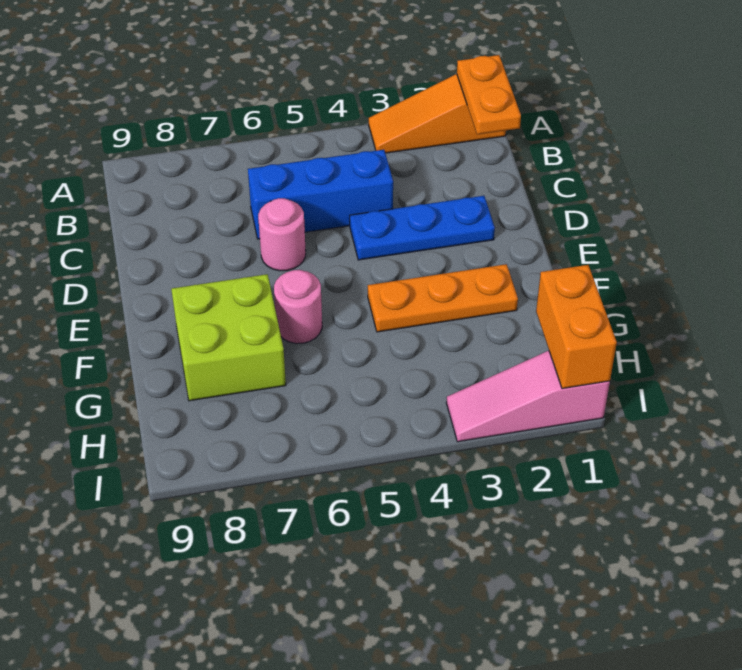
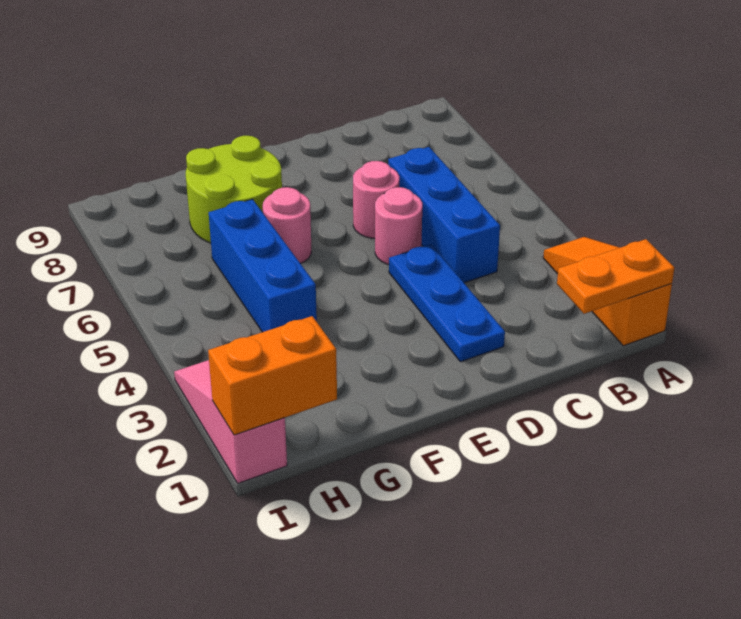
none -> pink round brick D5 level 1
orange plate F2:F4 level 1 -> none
lime brick F7:G8 level 1 -> lime round brick F7:G8 level 1
none -> blue brick G4:G6 level 1

